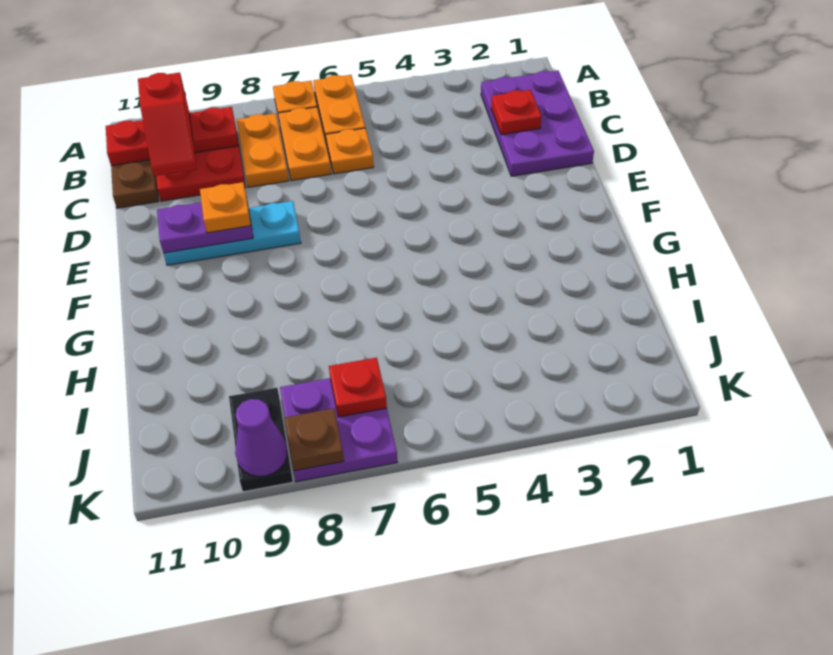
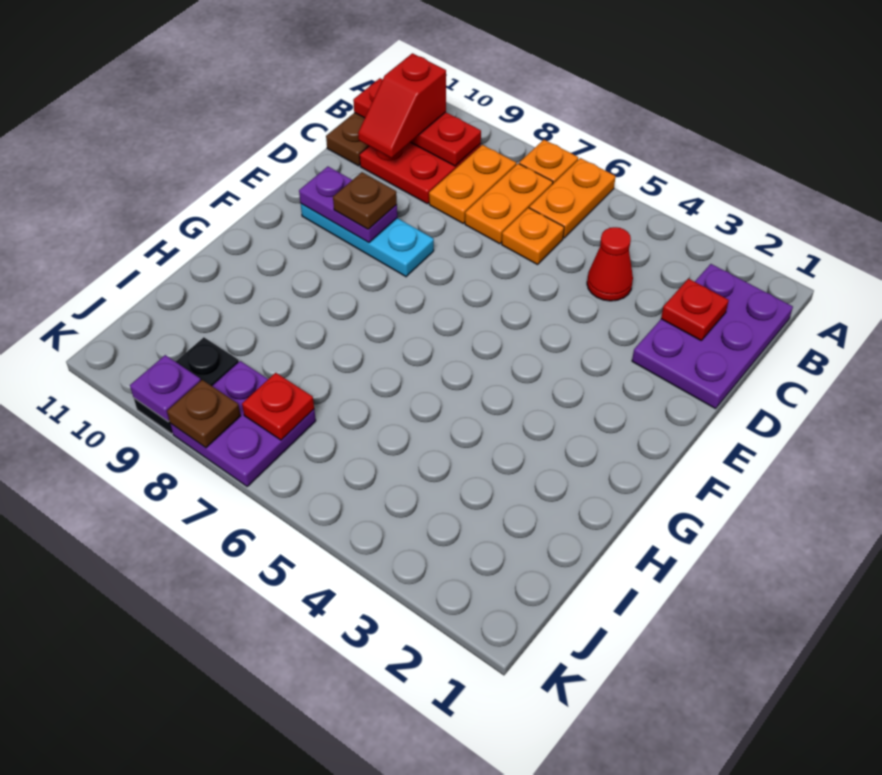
none -> red cone C4 level 1
orange plate E9 level 3 -> brown plate E9 level 3
purple cone K9 level 2 -> purple plate K9 level 2

